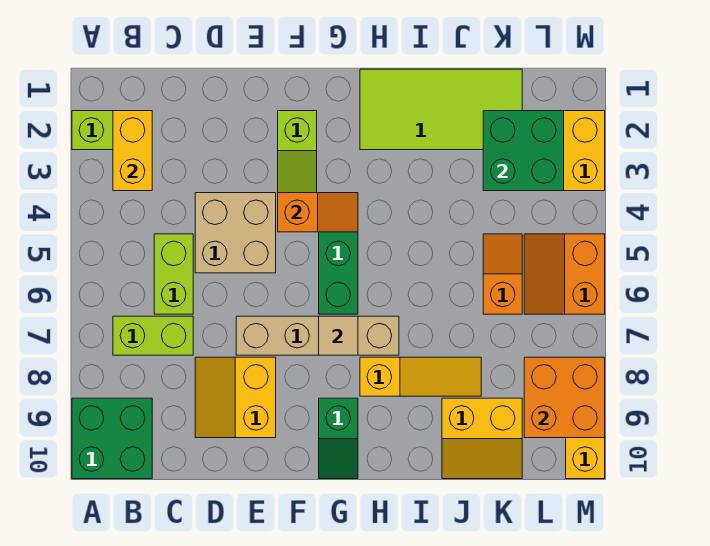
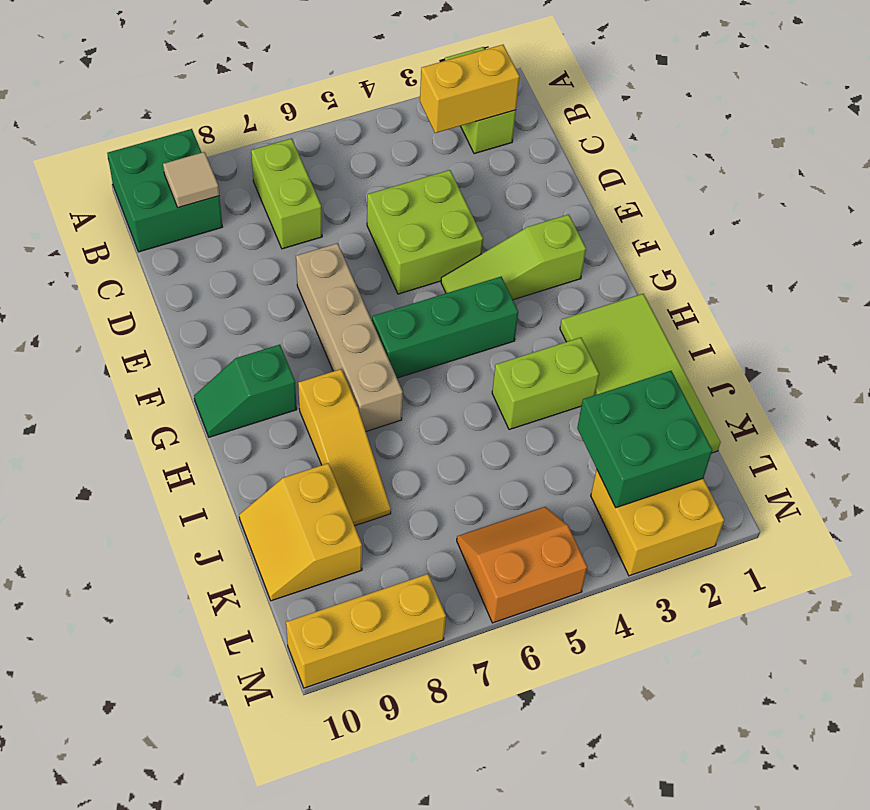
lime brick C5:C6 level 1 -> lime brick I3:I4 level 1
tan brick D4:E5 level 1 -> lime brick D4:E5 level 1
yellow slope D8:E9 level 1 top E -> none
orange slope F4:G4 level 2 top F -> none
tan tile G7 level 2 -> tan tile B9 level 2
orange slope K5:K6 level 1 top 6 -> none
orange brick L8:M9 level 2 -> none

